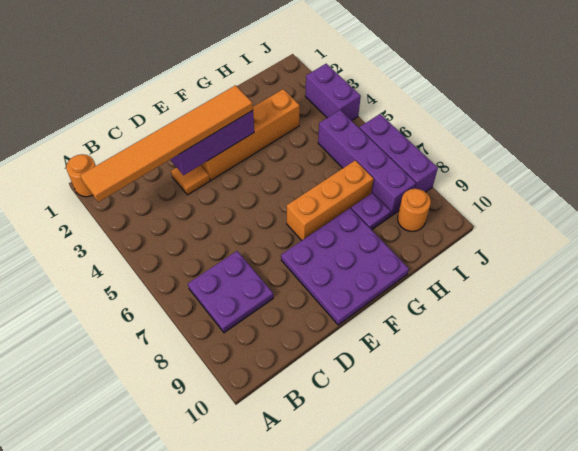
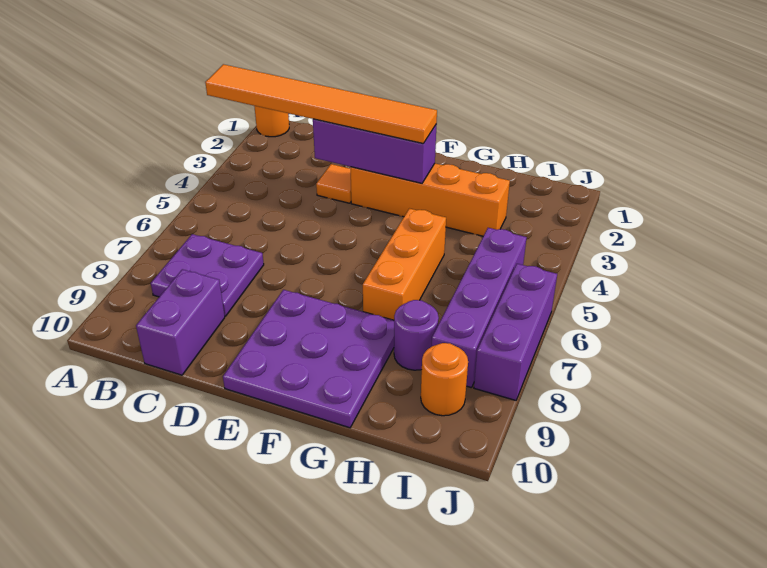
orange brick F7:H7 level 1 -> orange brick G5:G7 level 1
purple plate H8 level 1 -> purple round brick H8 level 1
purple brick J3:J4 level 1 -> purple brick C9:C10 level 1

